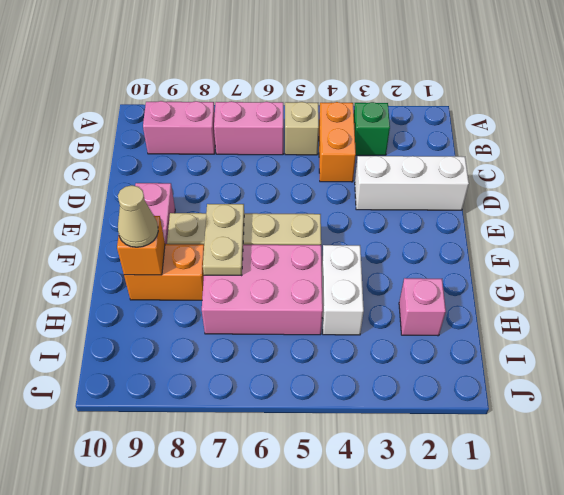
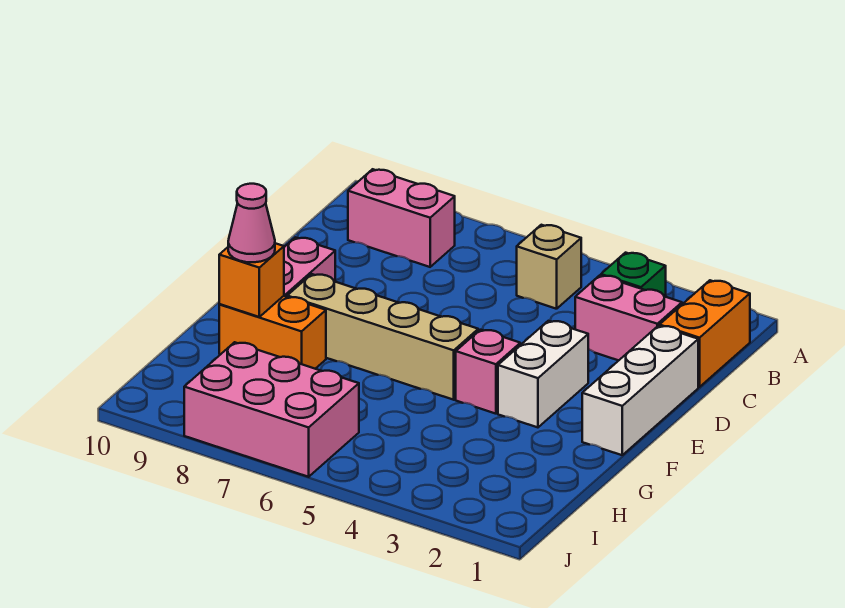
orange brick B4:C4 level 1 -> orange brick B1:C1 level 1
pink brick B6:B7 level 1 -> pink brick C2:C3 level 1
white brick D1:D3 level 1 -> white brick D1:F1 level 1
tan plate F7:G7 level 2 -> none
white brick G4:H4 level 1 -> white brick E3:F3 level 1
pink brick G5:H7 level 1 -> pink brick I6:J8 level 1
tan cone G9 level 3 -> pink cone G9 level 3
pink brick H2 level 1 -> pink brick F4 level 1

